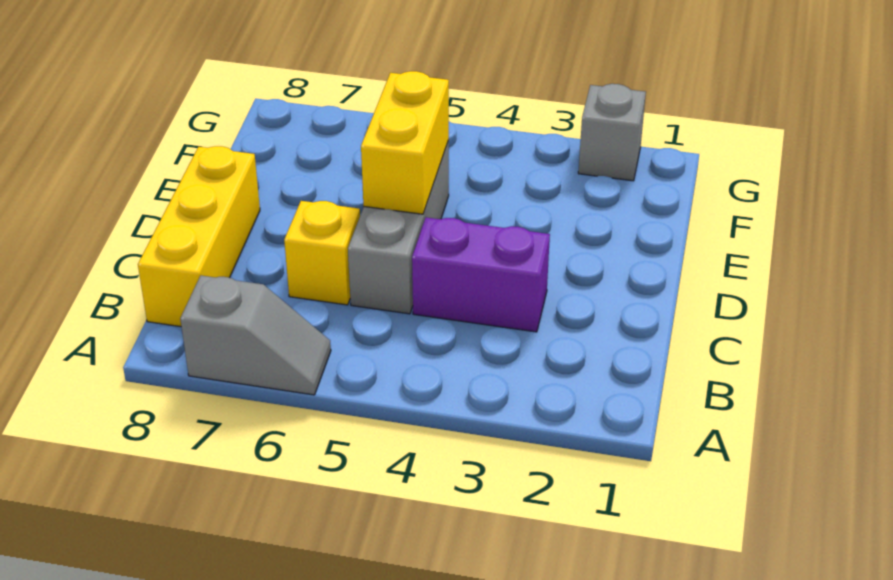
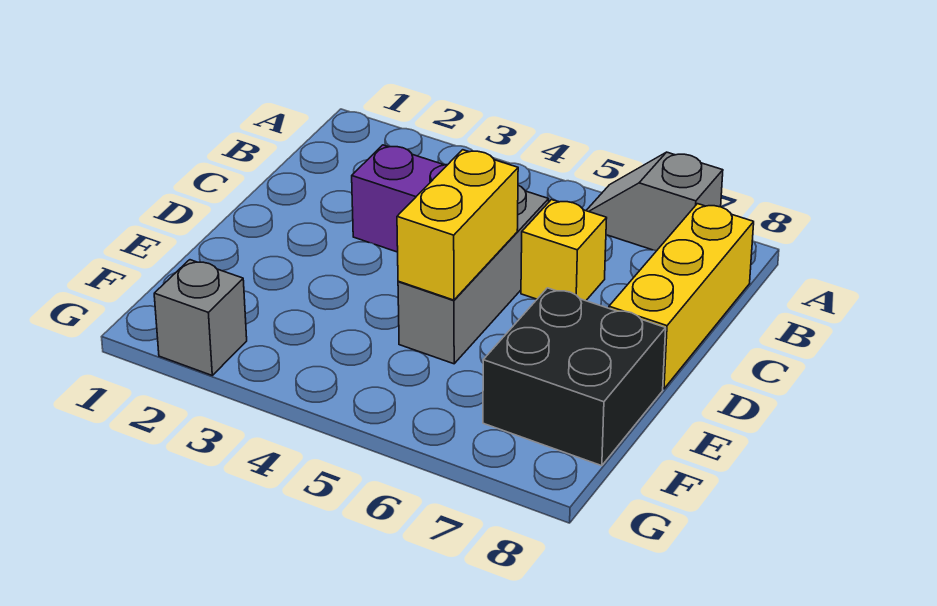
none -> black brick E7:F8 level 1

